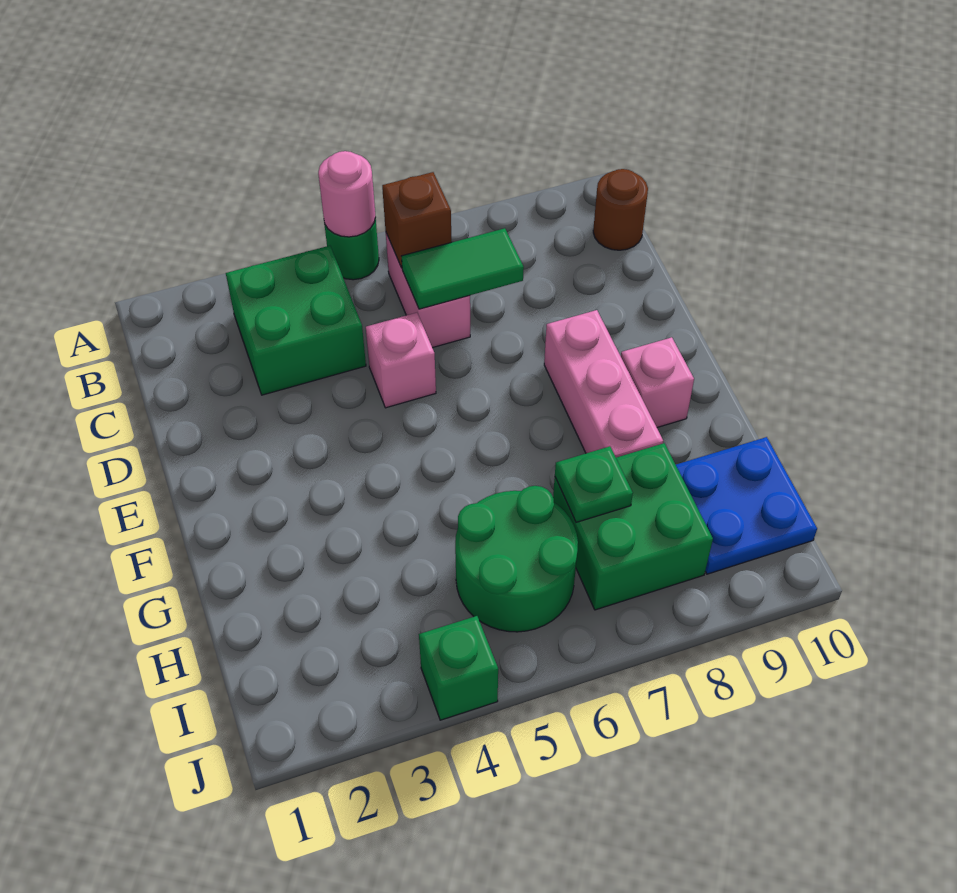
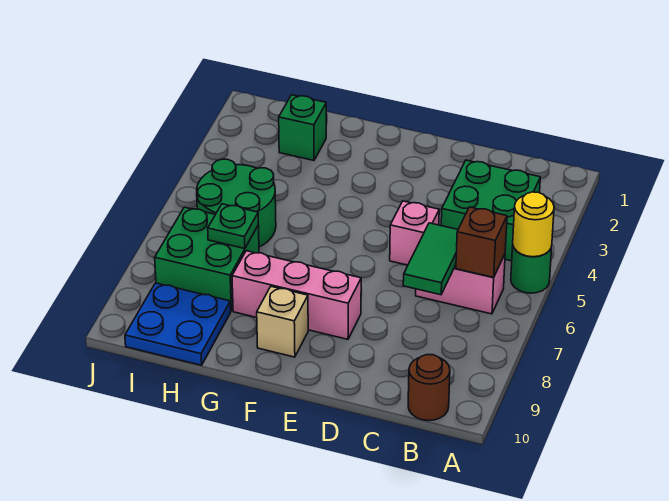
pink round brick A5 level 2 -> yellow round brick A5 level 2
pink brick F9 level 1 -> tan brick F9 level 1
green brick J4 level 1 -> green brick H2 level 1

